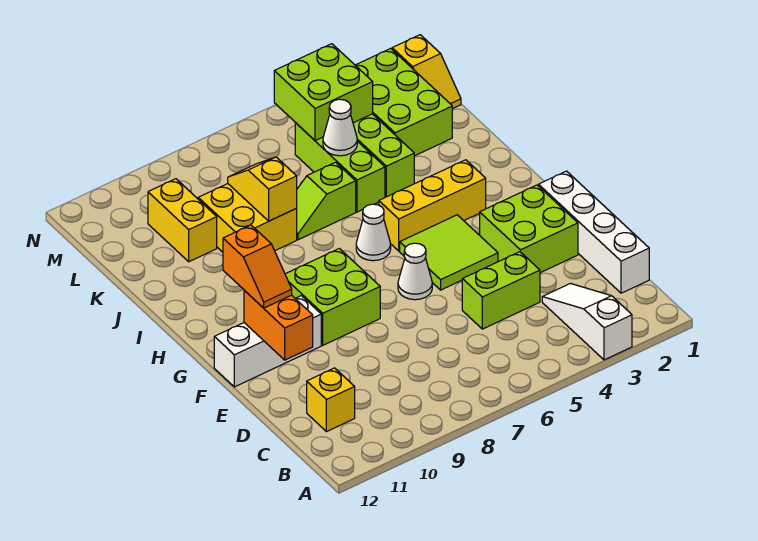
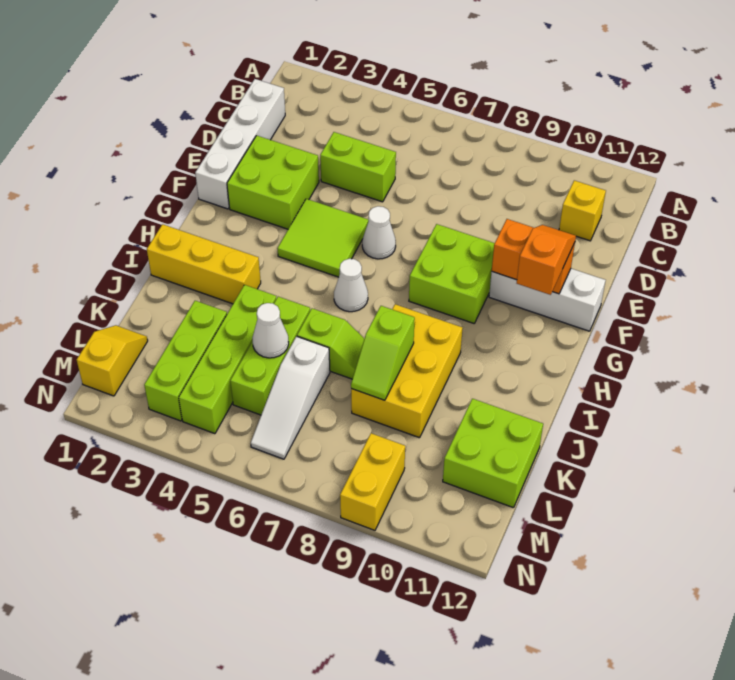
white slope A3:C3 level 1 top A -> white slope K6:M6 level 1 top K
orange brick E11:F11 level 2 -> orange brick F10:F11 level 2
yellow brick H3:H5 level 1 -> yellow brick I1:I3 level 1
yellow brick J8:K9 level 1 -> yellow brick I8:K9 level 1
yellow slope J8:K8 level 2 top J -> lime slope J8:K8 level 2 top J
lime brick K2:M3 level 1 -> lime brick K3:M3 level 1
yellow brick K10:L10 level 1 -> yellow brick M9:N9 level 1
lime brick L4:M5 level 2 -> lime brick K11:L12 level 1

